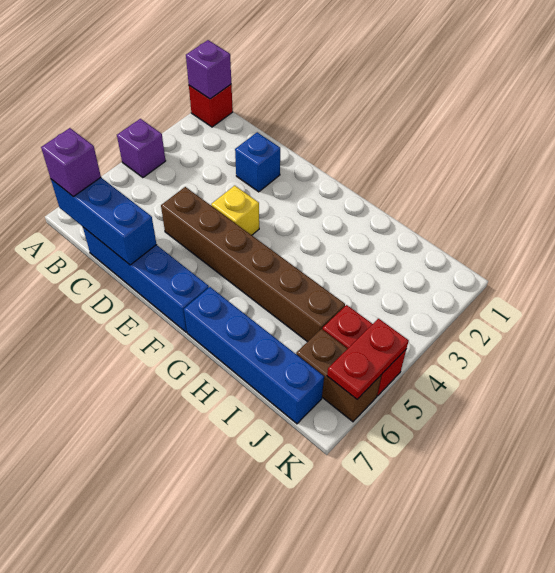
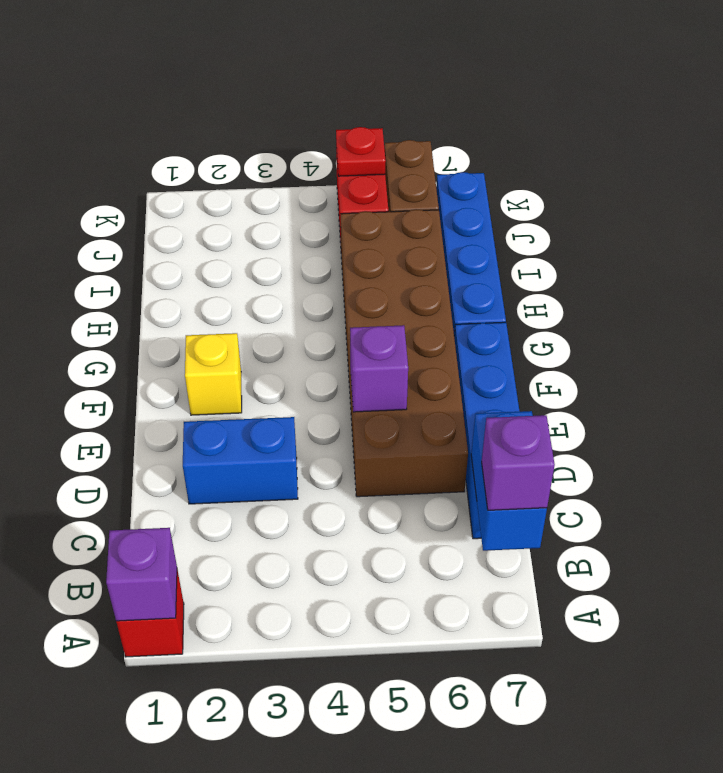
purple brick A4 level 1 -> purple brick E5 level 2
blue brick B7:D7 level 2 -> blue brick B7:C7 level 2
blue brick D2 level 1 -> blue brick D2:D3 level 1
brown brick D5:I5 level 1 -> brown brick D5:I6 level 1
yellow brick E4 level 1 -> yellow brick F2 level 1
red plate K5:K6 level 2 -> red plate K5 level 2

